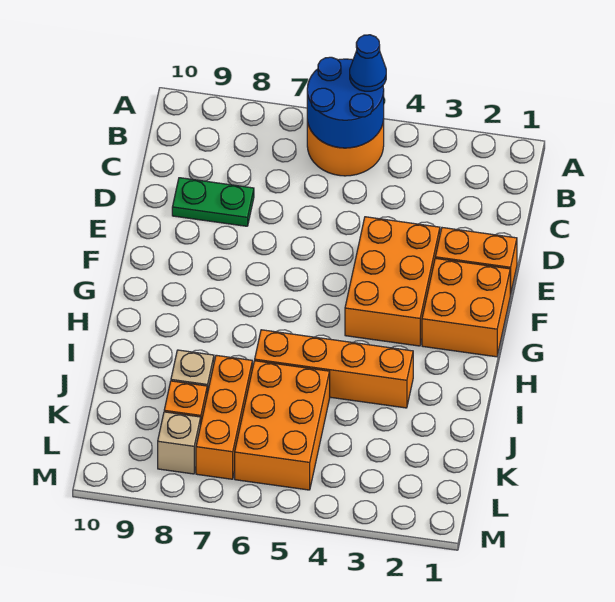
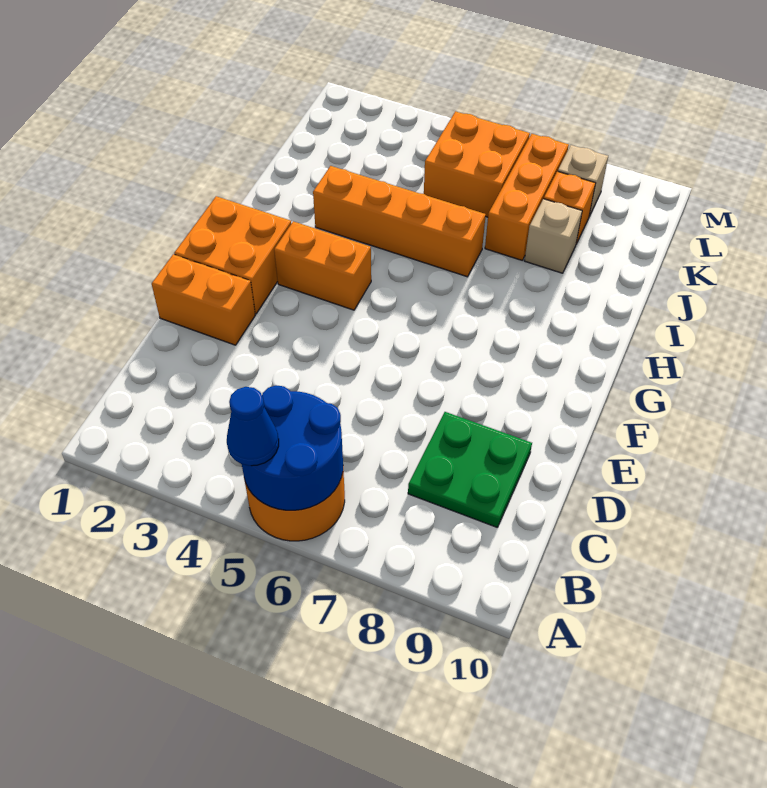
green plate D8:D9 level 1 -> green plate C8:D9 level 1
orange brick E3:G4 level 1 -> orange brick G3:G4 level 1
orange brick J5:L6 level 1 -> orange brick K5:L6 level 1

